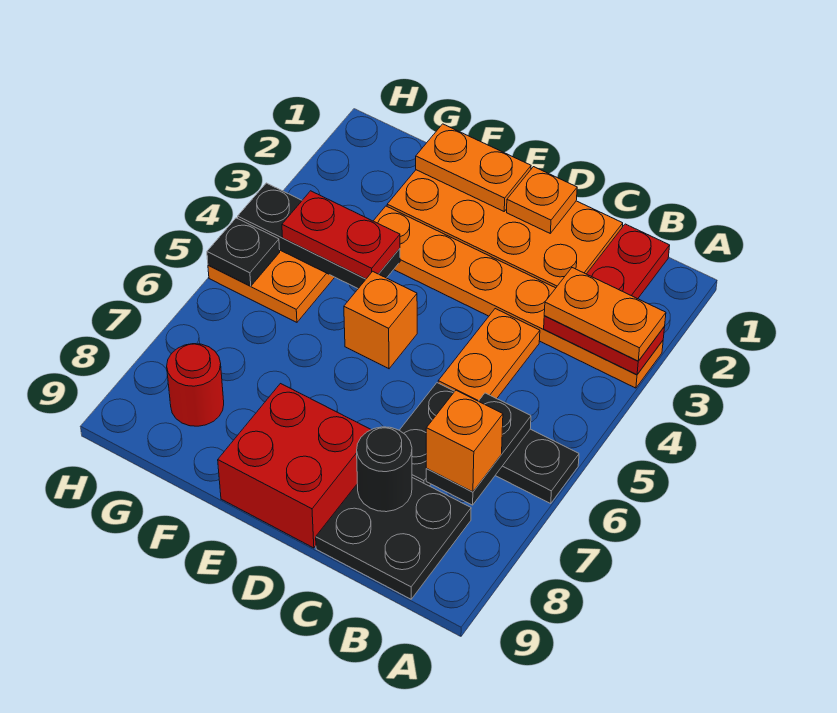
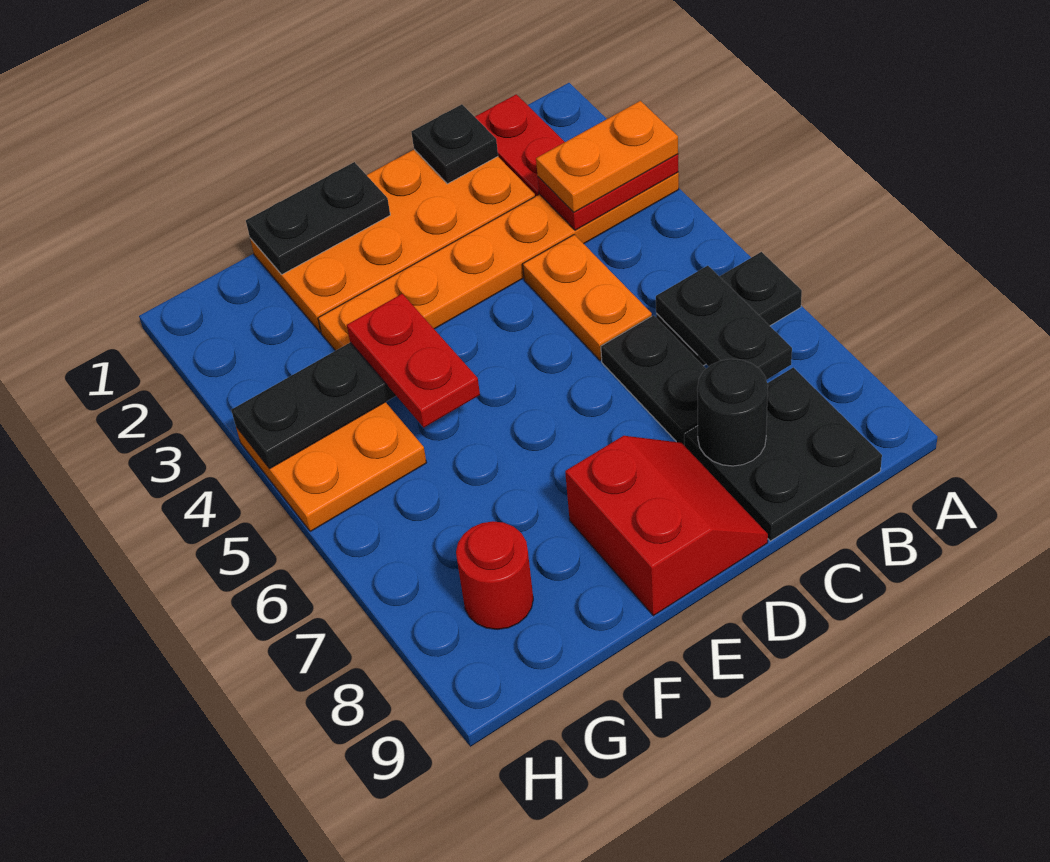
orange brick B7 level 3 -> none
orange plate D1 level 2 -> none
red brick D8:E9 level 1 -> red slope D8:E9 level 1 top E
orange plate E1:F1 level 2 -> black plate E1:F1 level 2
orange brick E5 level 1 -> none
red plate F4:G4 level 3 -> red plate F4:F5 level 3
black plate H5 level 2 -> black plate C1 level 2

